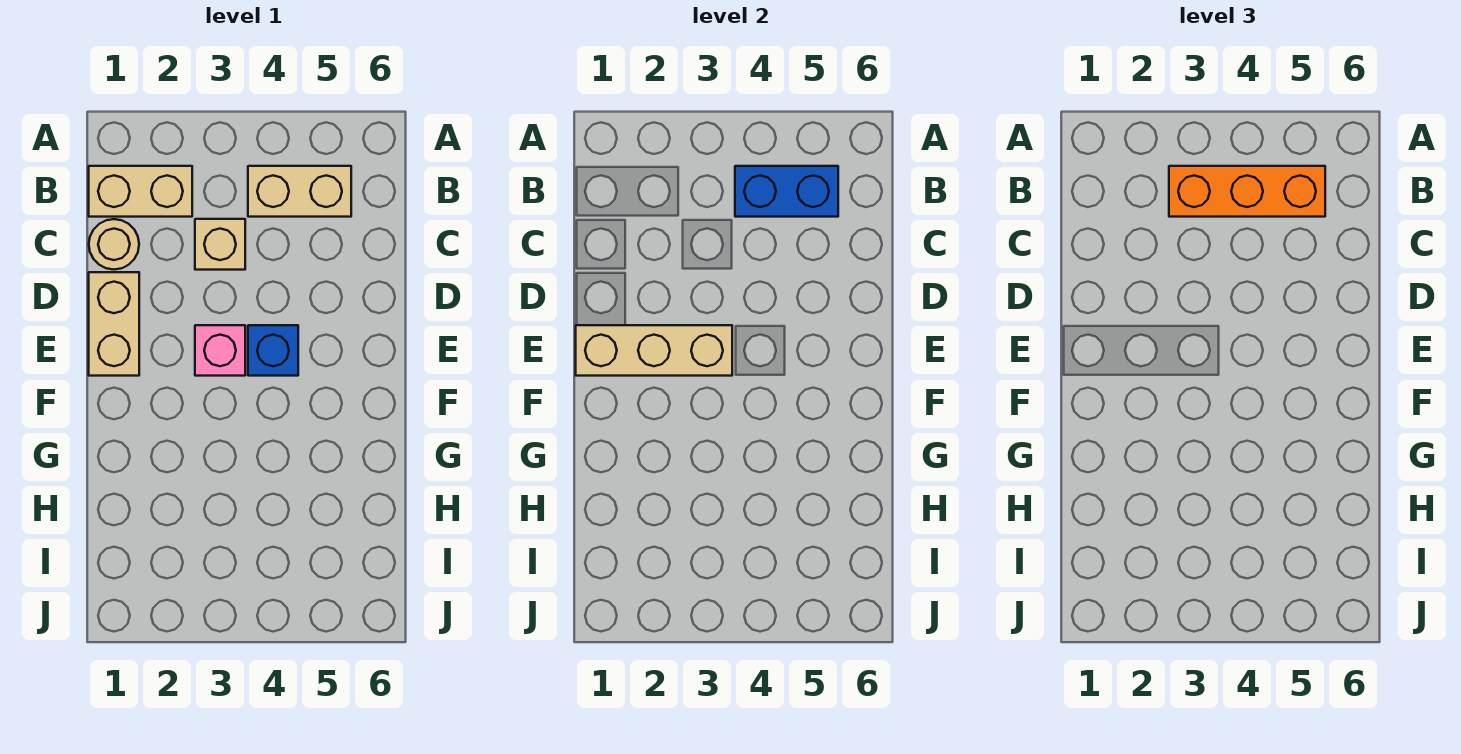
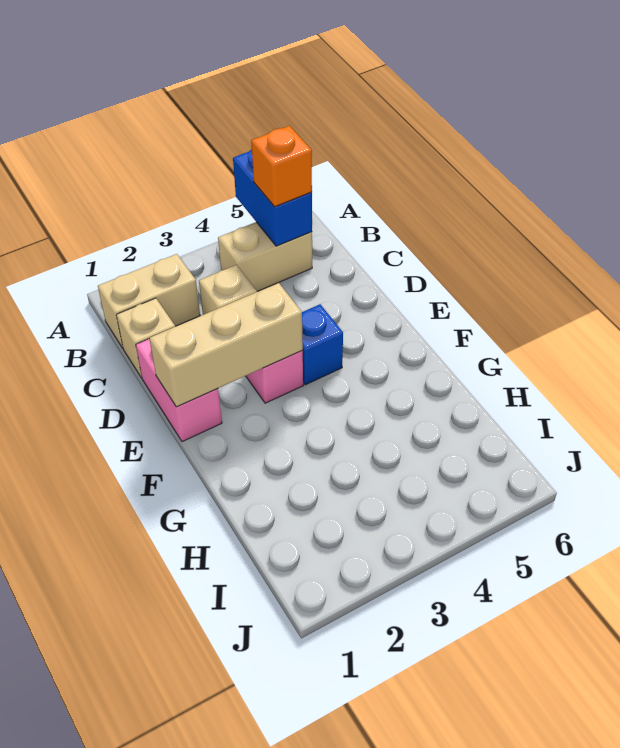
orange brick B3:B5 level 3 -> orange brick B5 level 3
blue brick B4:B5 level 2 -> blue brick A5:B5 level 2
tan round brick C1 level 1 -> tan brick C1 level 1
tan brick D1:E1 level 1 -> pink brick D1:E1 level 1

